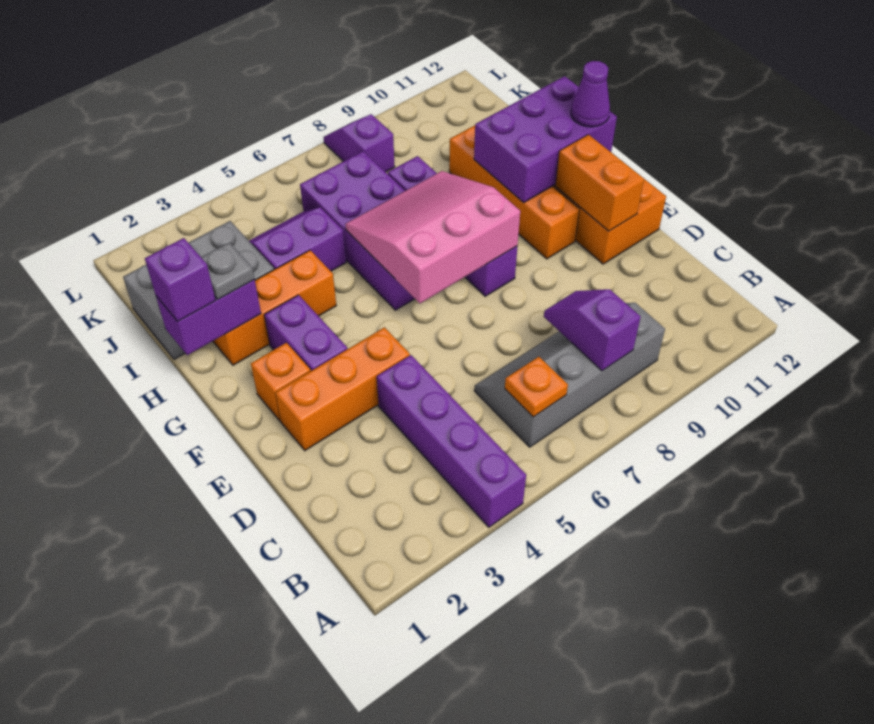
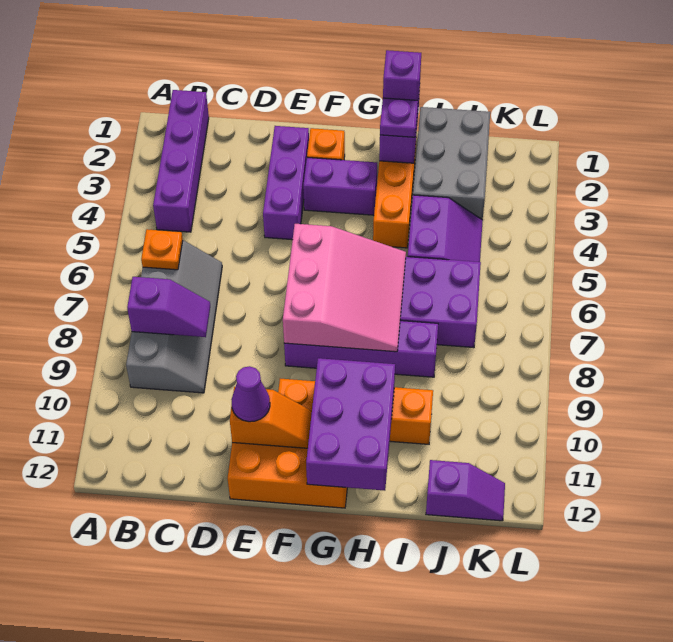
purple brick A4:D4 level 1 -> purple brick B1:B4 level 1
orange brick E2:E4 level 1 -> purple brick E2:E4 level 1
orange brick E11:F11 level 2 -> orange slope E11:F11 level 2 top E
purple cone G12 level 3 -> purple cone E11 level 3
grey plate H2 level 3 -> purple plate H2 level 3
purple slope K8:L8 level 1 top K -> purple slope J12:K12 level 1 top J

